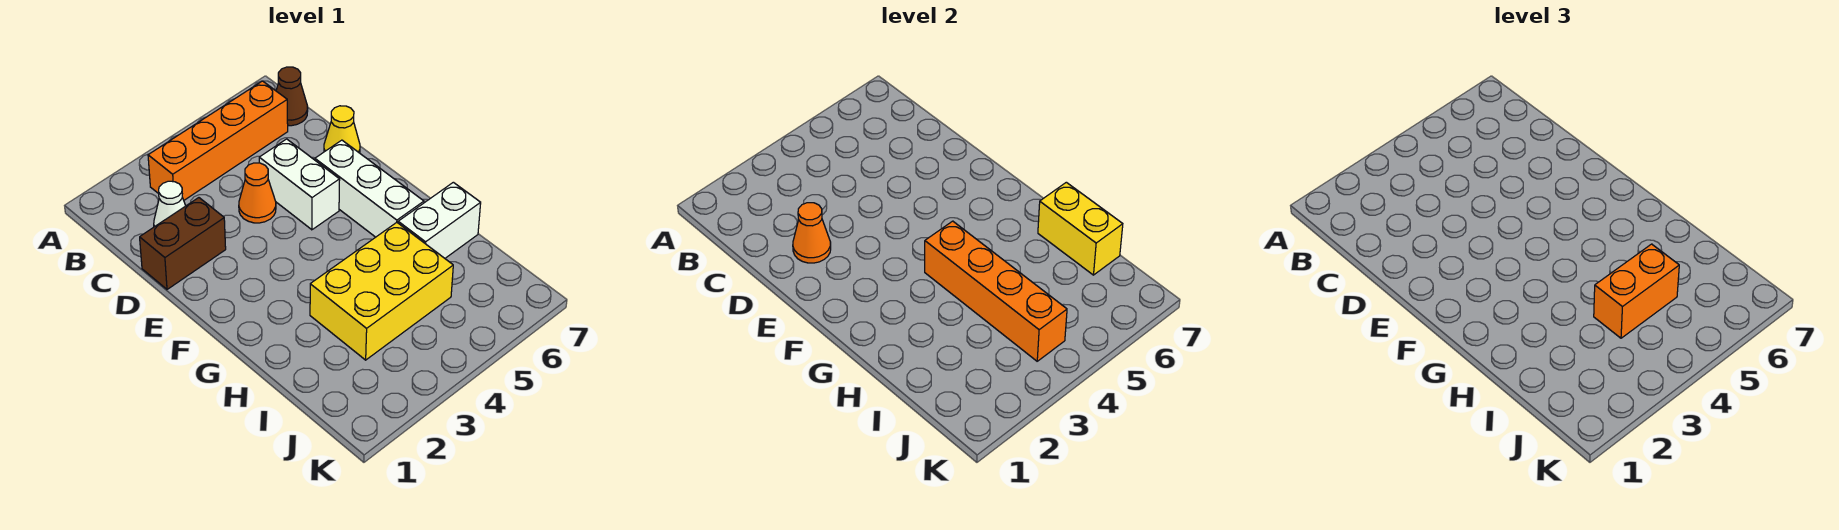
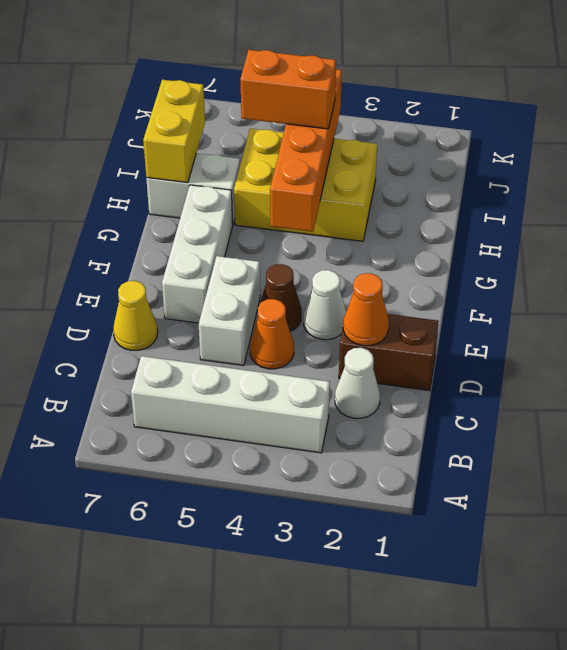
orange brick B3:B6 level 1 -> white brick B3:B6 level 1
brown cone B7 level 1 -> brown cone E4 level 1
none -> white cone E3 level 1

